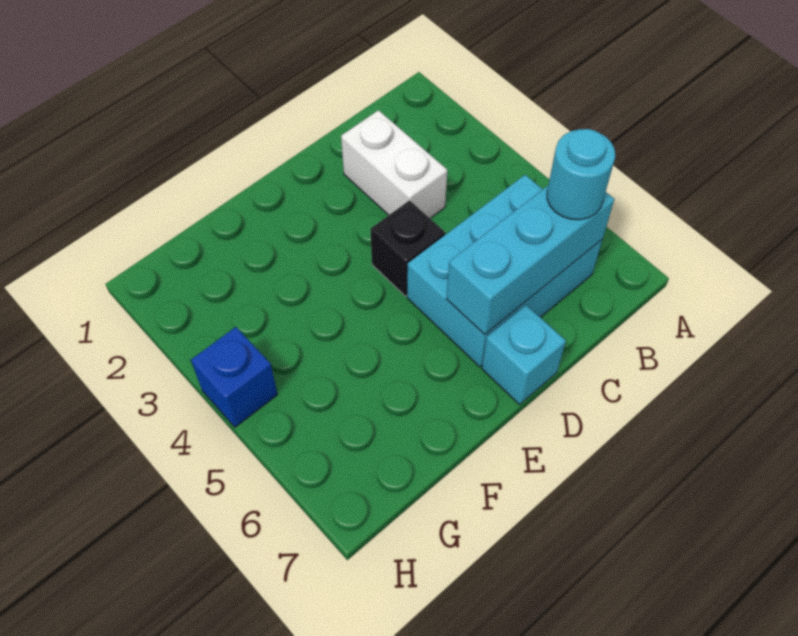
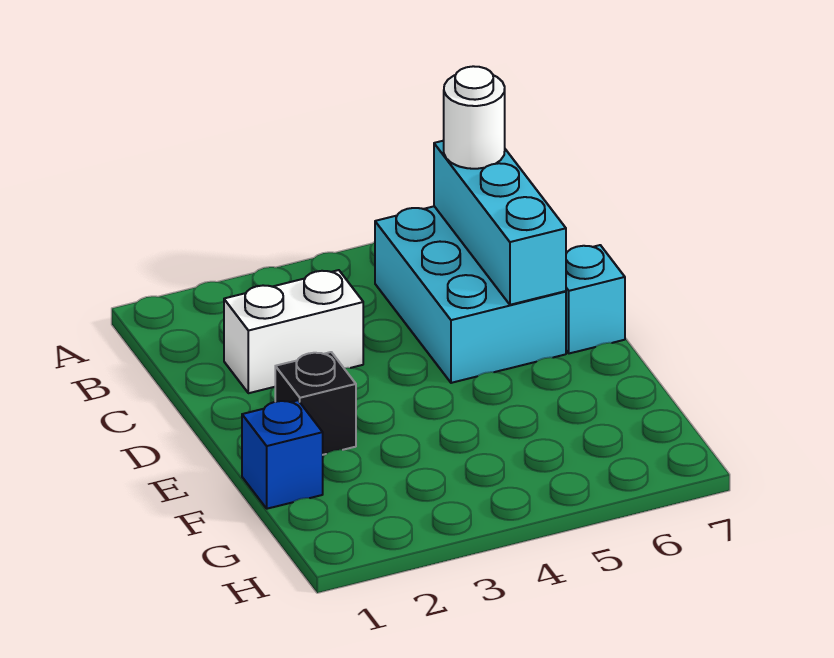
cyan round brick B6 level 3 -> white round brick B6 level 3
black brick D4 level 1 -> black brick E2 level 1
blue brick H4 level 1 -> blue brick F1 level 1

